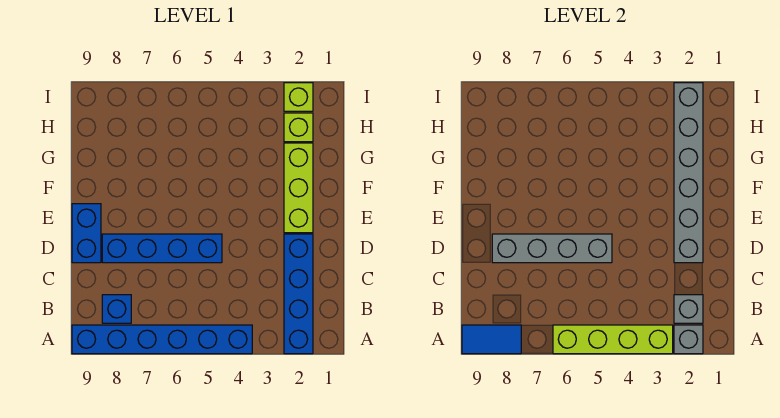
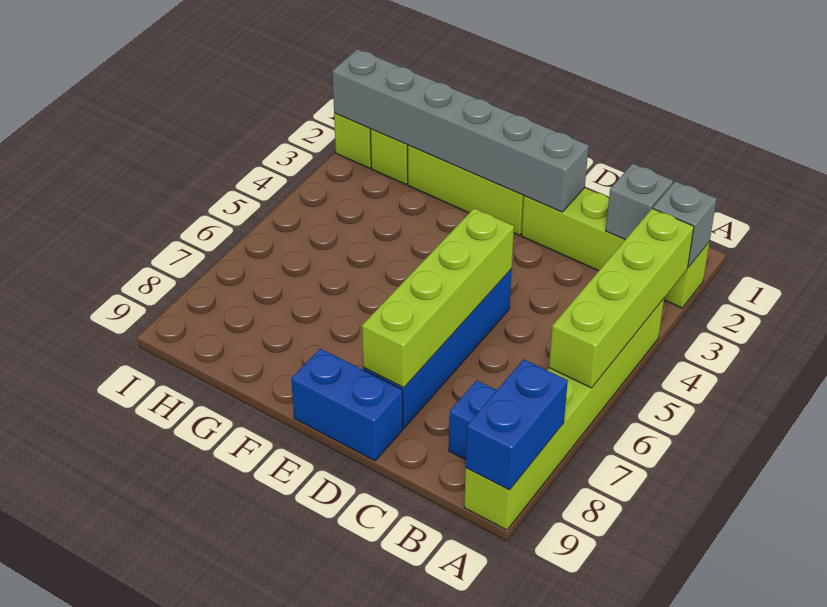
blue brick A2:D2 level 1 -> lime brick A2:D2 level 1
blue brick A4:A9 level 1 -> lime brick A4:A9 level 1
blue tile A8:A9 level 2 -> blue brick A8:A9 level 2
grey brick D5:D8 level 2 -> lime brick D5:D8 level 2

